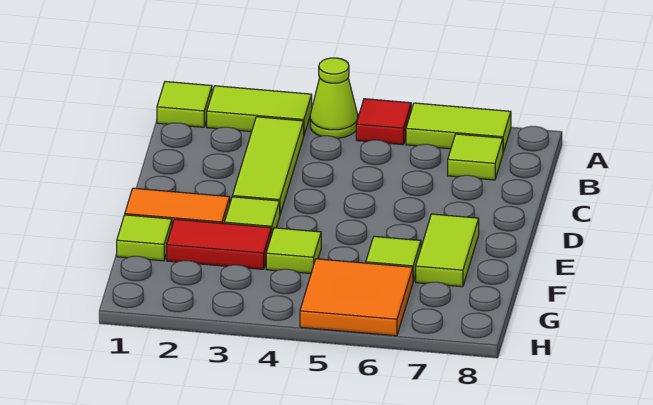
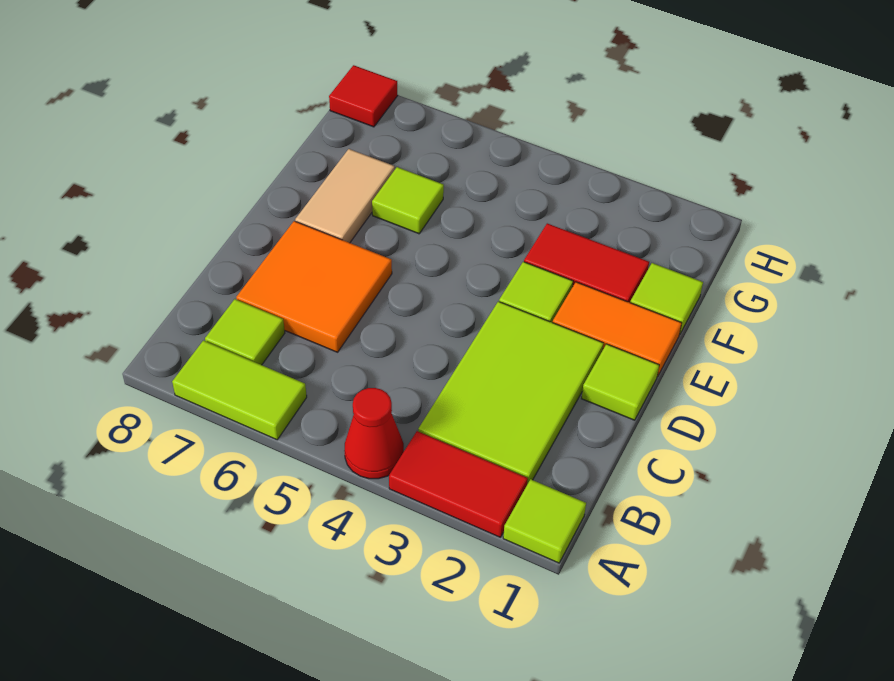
lime tile A2:A3 level 1 -> red tile A2:A3 level 1
lime cone A4 level 1 -> red cone A4 level 1
red tile A5 level 1 -> red tile H8 level 1
lime tile B3:D3 level 1 -> lime tile B2:D3 level 1
lime tile E7:F7 level 1 -> tan tile E7:F7 level 1
lime tile F4 level 1 -> lime tile D1 level 1
orange tile G5:H6 level 1 -> orange tile C6:D7 level 1

